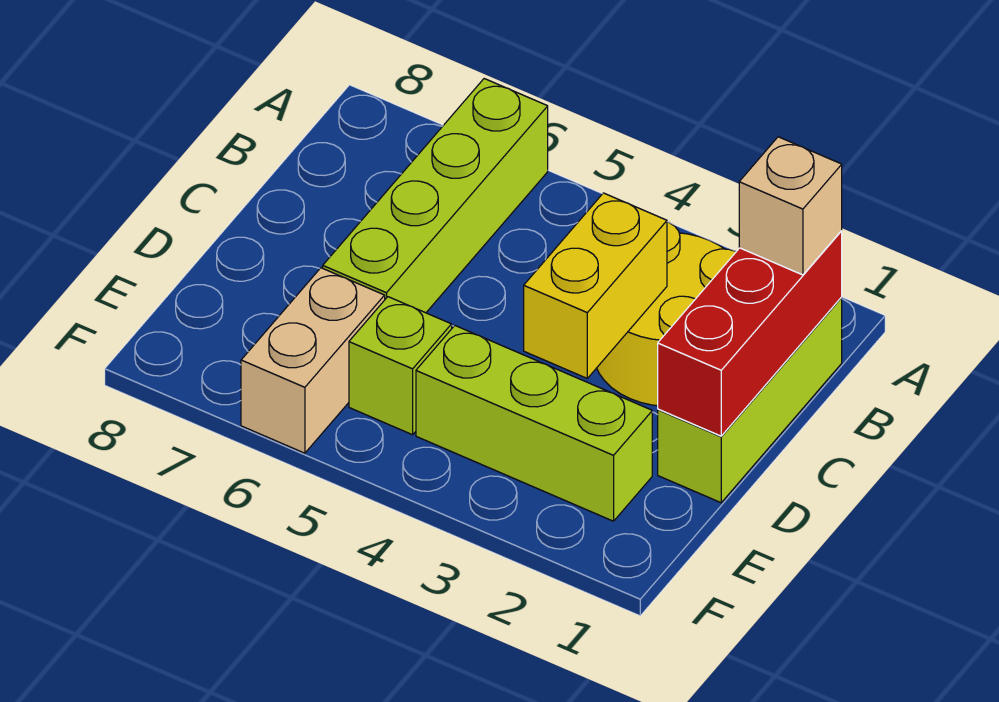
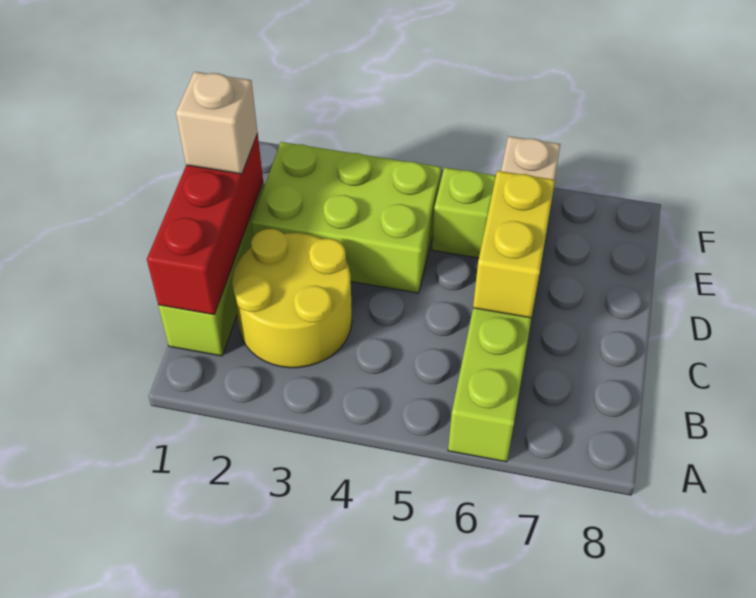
tan brick B1 level 3 -> tan brick D1 level 3
yellow brick C3:D3 level 2 -> yellow brick C6:D6 level 2
lime brick E2:E4 level 1 -> lime brick D2:E4 level 1

